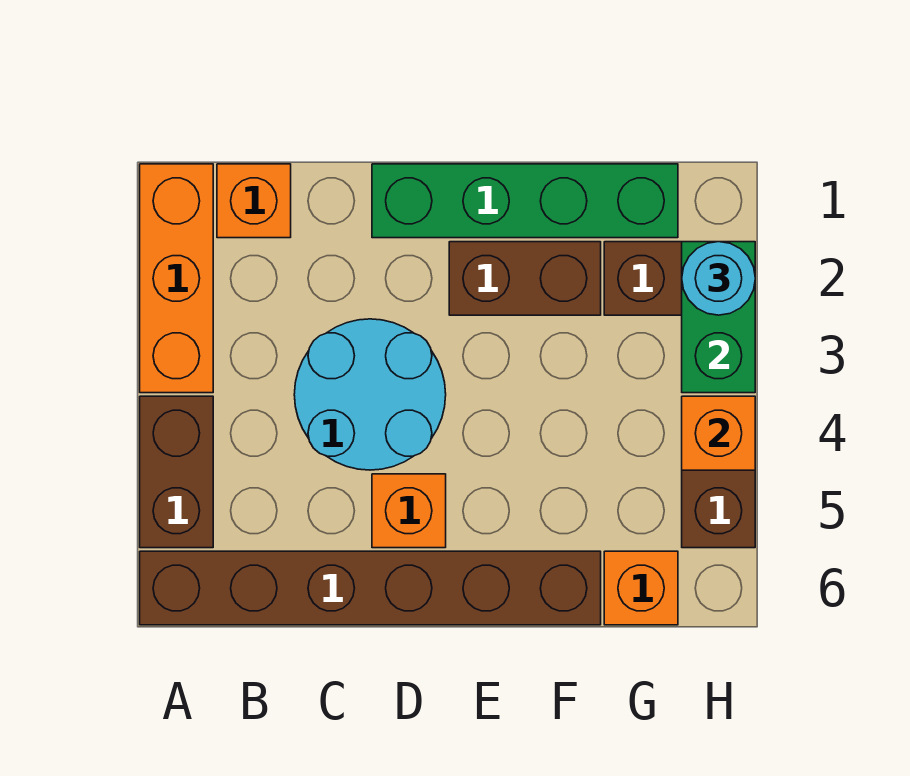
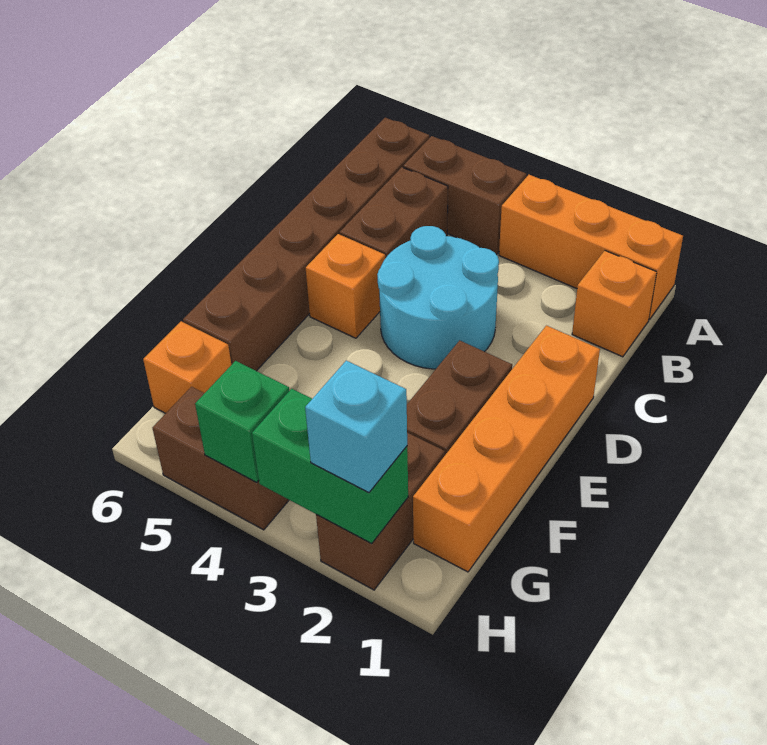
none -> brown brick B5:C5 level 1
green brick D1:G1 level 1 -> orange brick D1:G1 level 1
cyan round brick H2 level 3 -> cyan brick H2 level 3
orange brick H4 level 2 -> green brick H4 level 2

